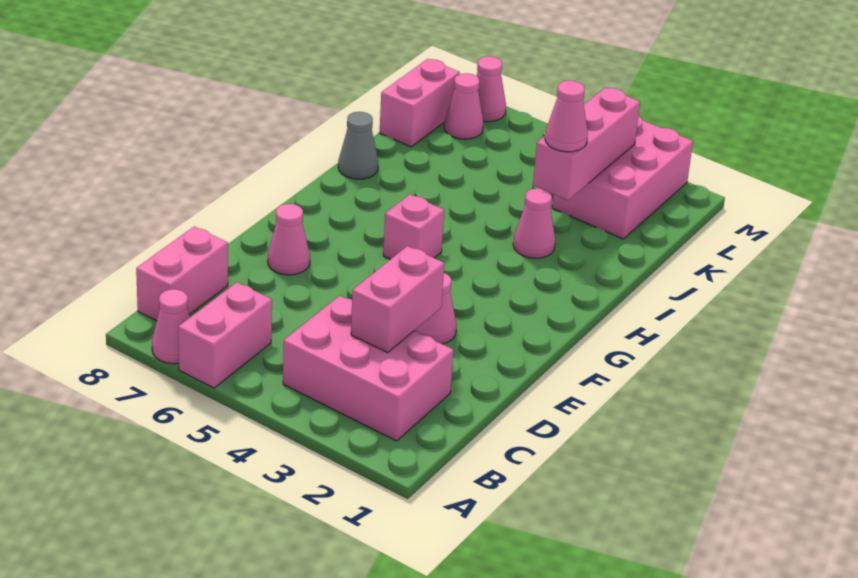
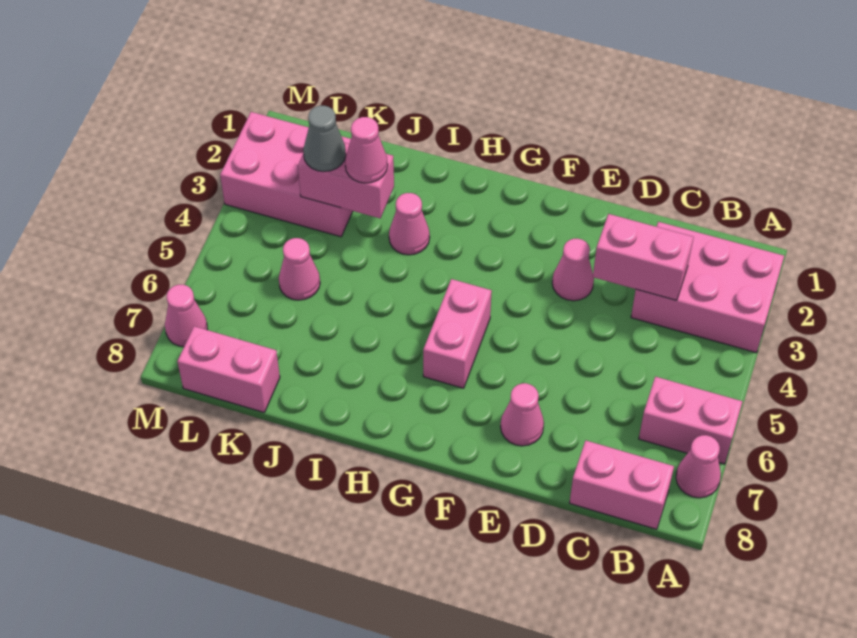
pink brick B2:C4 level 1 -> pink brick A2:C3 level 1
pink brick G5 level 1 -> pink brick G5:G6 level 1
grey cone I8 level 1 -> grey cone K3 level 3
pink brick J3:L3 level 2 -> pink brick J3:K3 level 2
pink cone L7 level 1 -> pink cone K5 level 1

